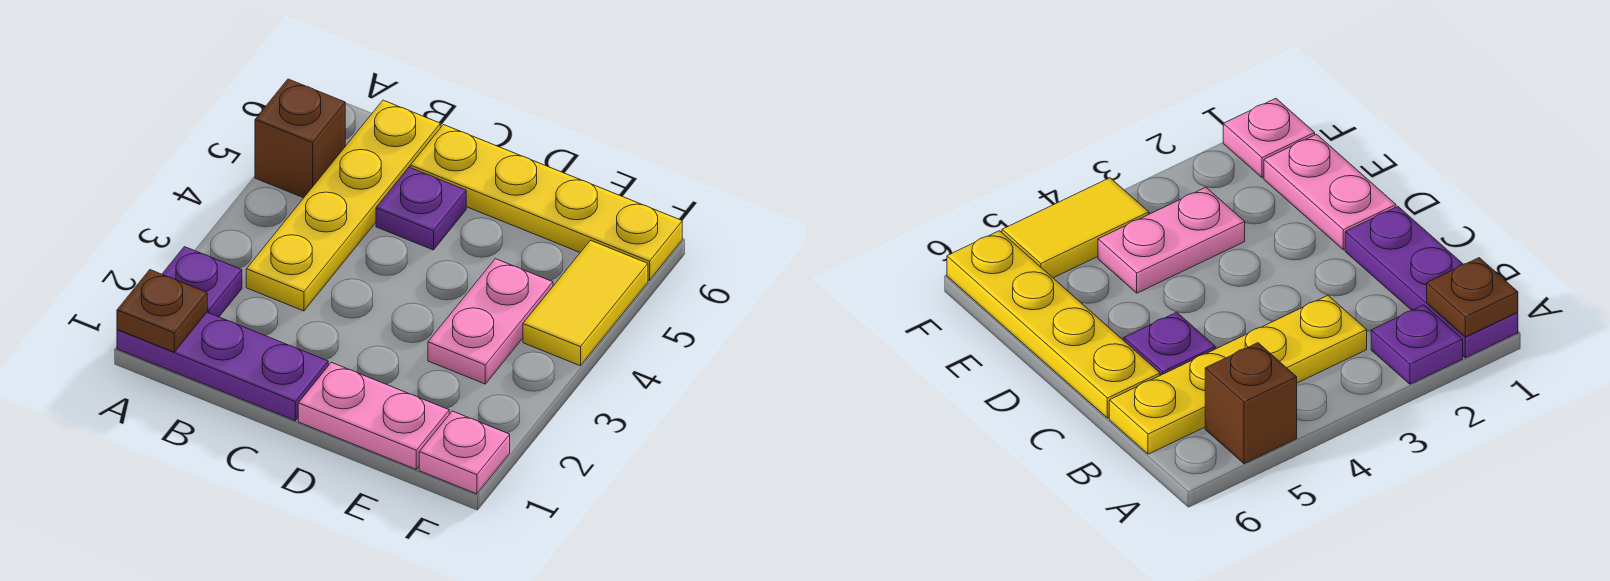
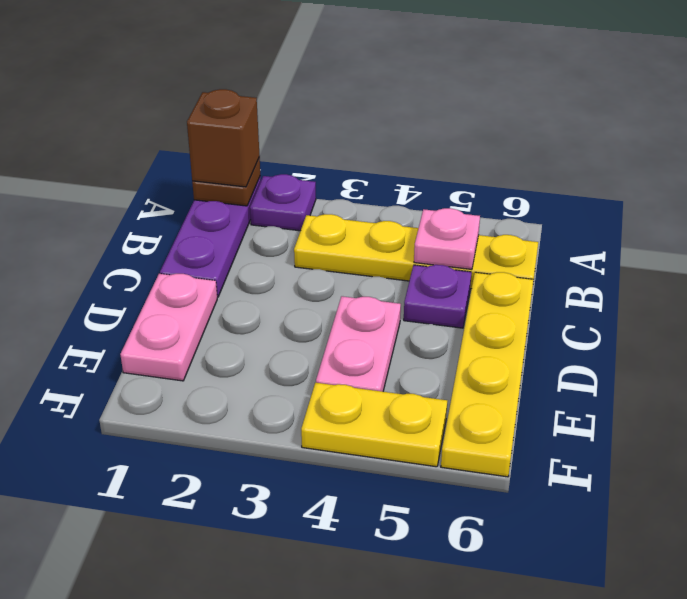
brown brick A5 level 1 -> brown brick A1 level 3
pink plate E3:E4 level 1 -> pink plate D4:E4 level 1
pink plate F1 level 1 -> pink plate B5 level 2
yellow tile F4:F5 level 1 -> yellow plate F4:F5 level 1

